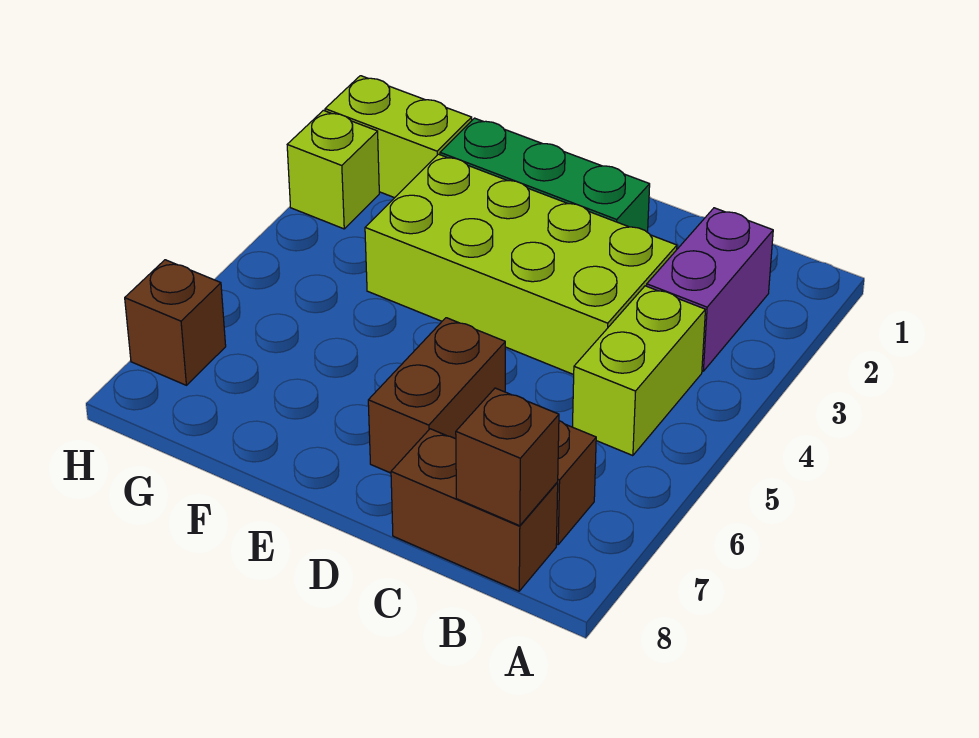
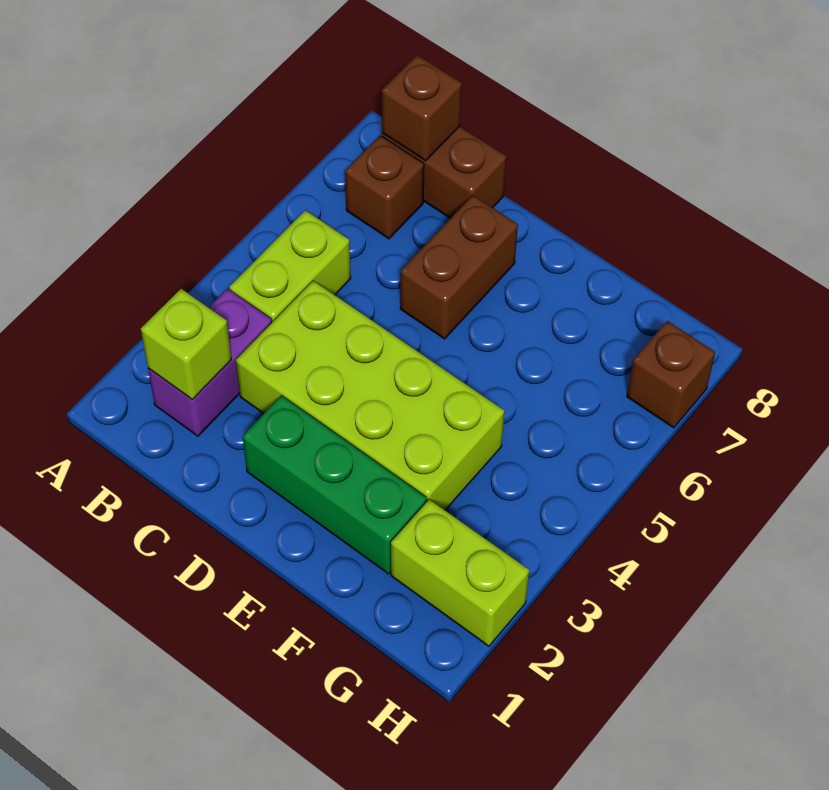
lime brick H3 level 1 -> lime brick B2 level 2

